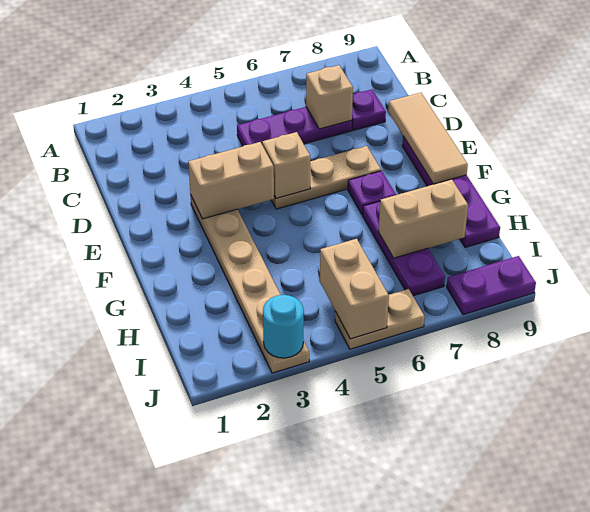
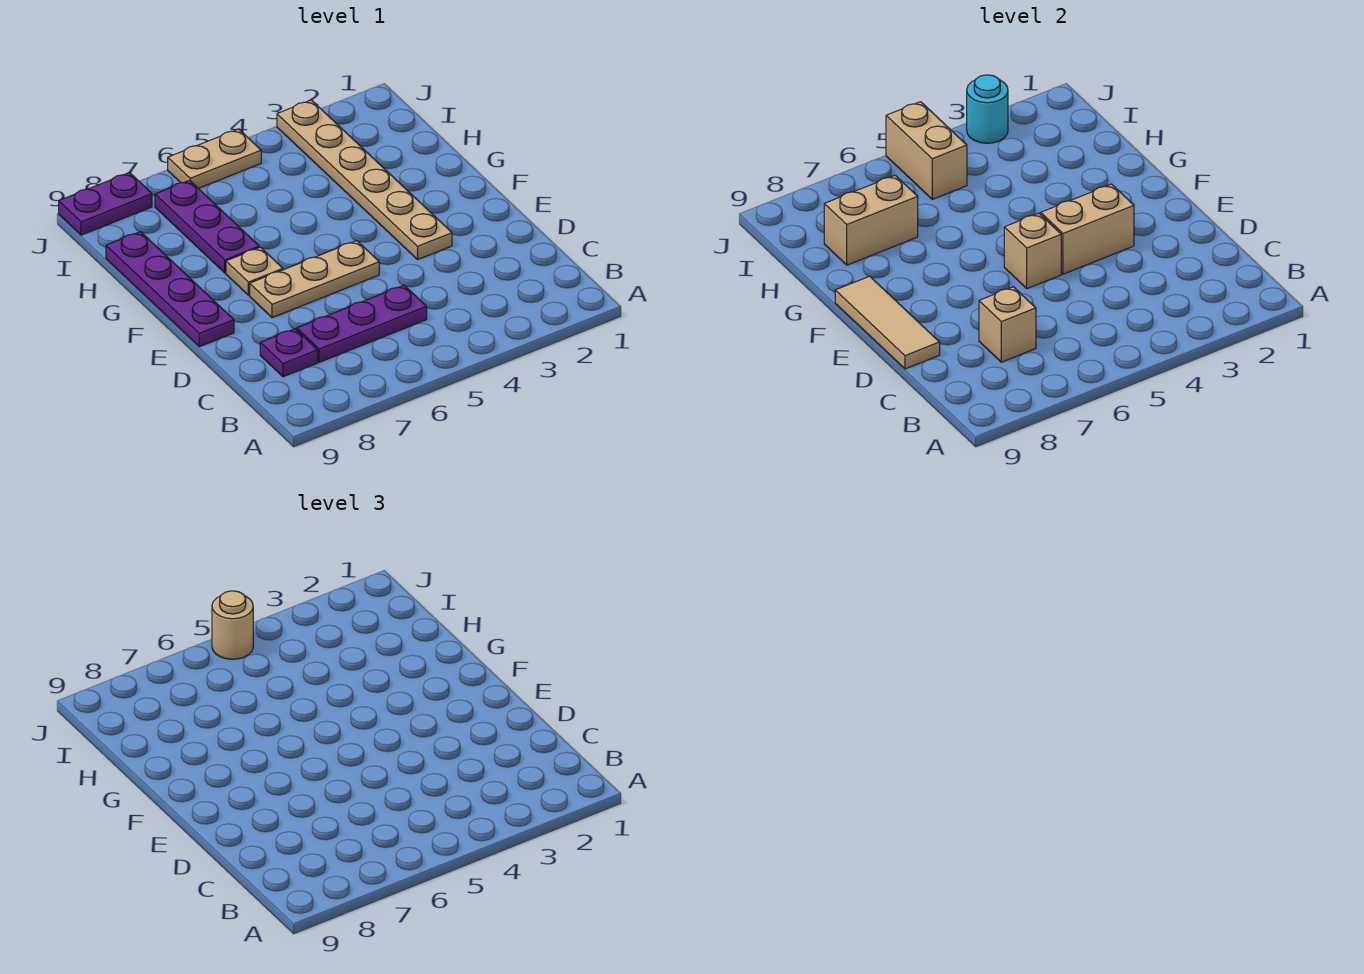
purple plate F7 level 1 -> tan plate F7 level 1
none -> tan round brick J5 level 3

